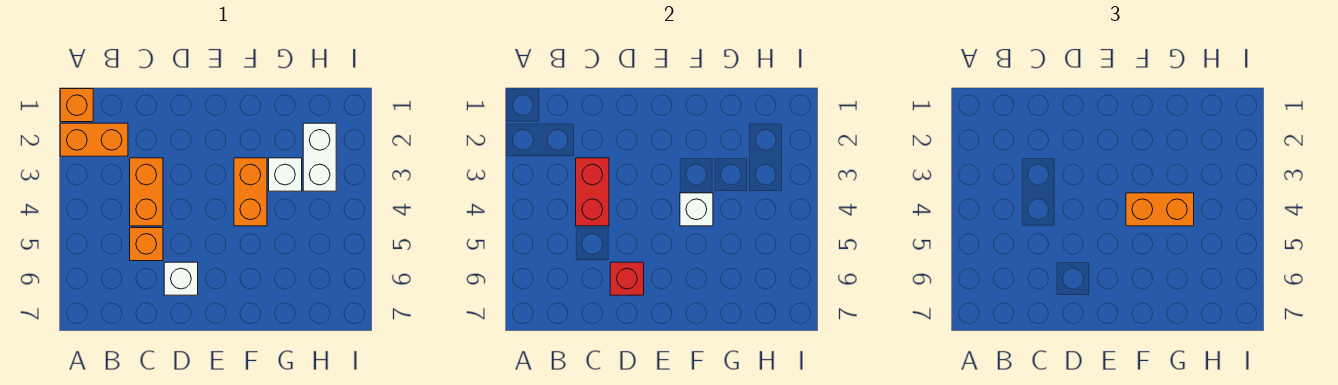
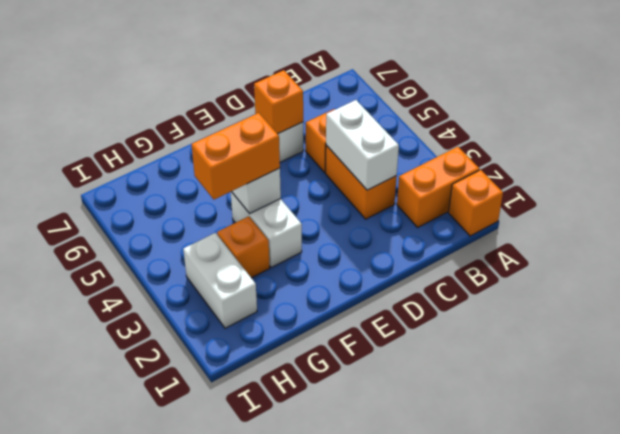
red brick C3:C4 level 2 -> white brick C3:C4 level 2
red brick D6 level 2 -> orange brick D6 level 2
orange brick F3:F4 level 1 -> white brick F3:F4 level 1
white brick G3 level 1 -> orange brick G3 level 1

